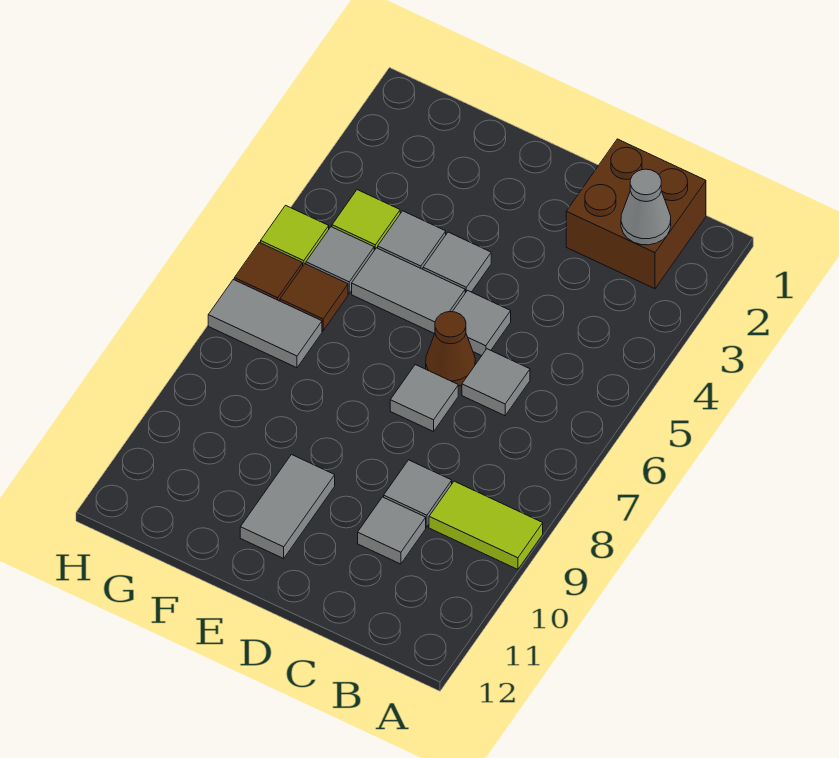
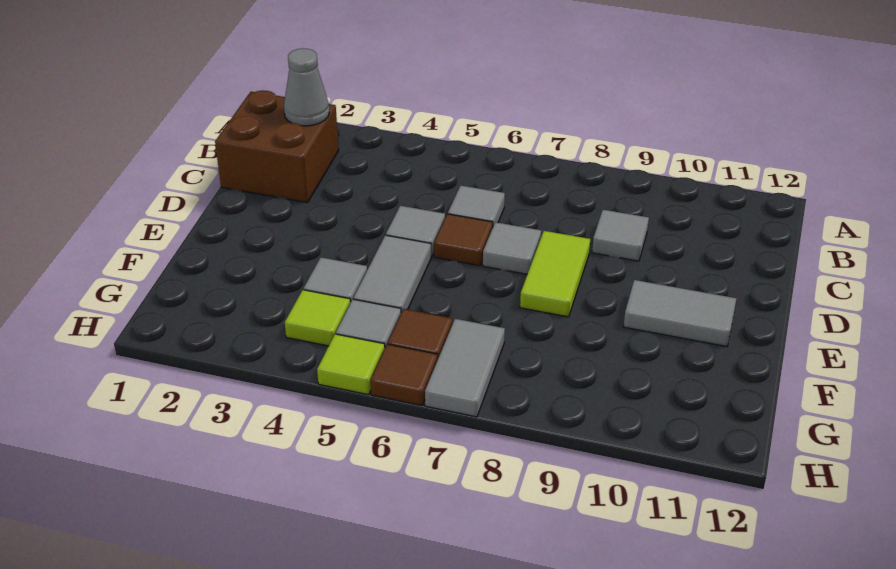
lime tile A9:B9 level 1 -> lime tile D8:E8 level 1
grey tile C10 level 1 -> none
brown cone D6 level 1 -> brown tile D6 level 1
grey tile E4 level 1 -> none

